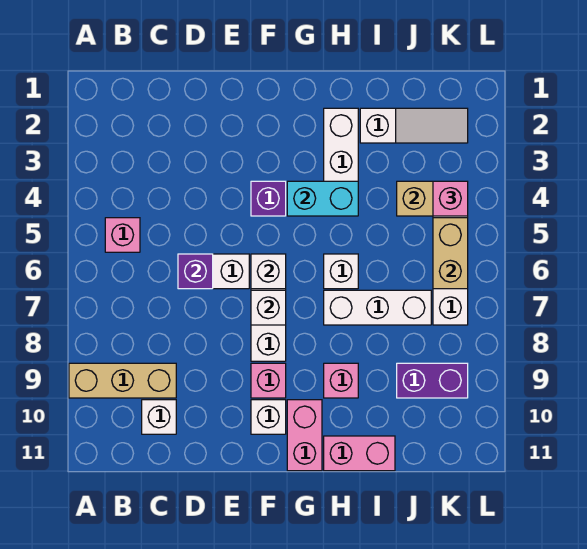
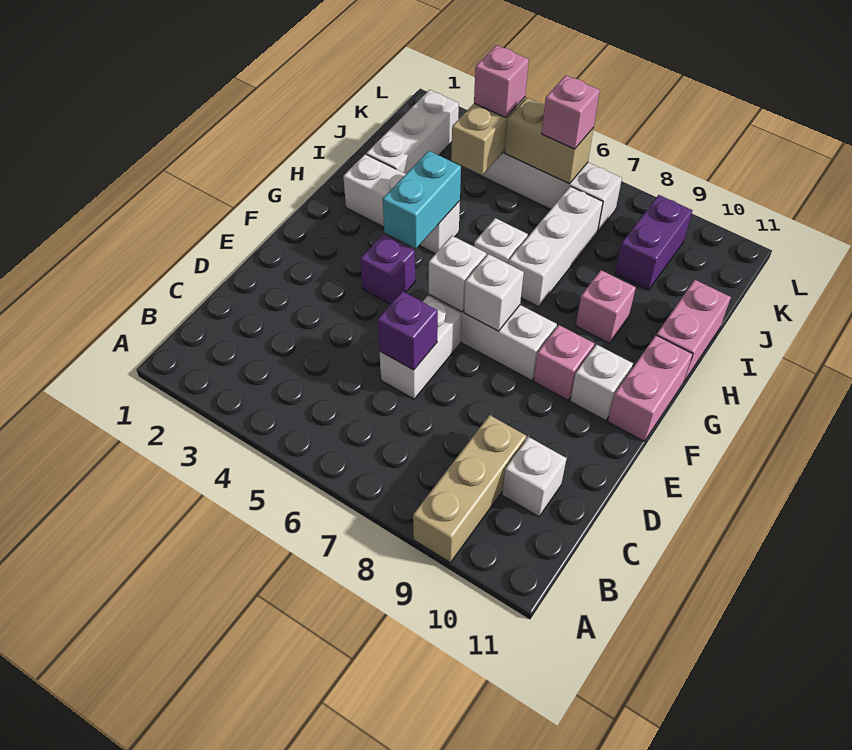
pink brick B5 level 1 -> pink brick K6 level 3
pink brick G10:G11 level 1 -> pink brick F11:G11 level 1
white slope I2:K2 level 1 top I -> white brick I2:K2 level 1

